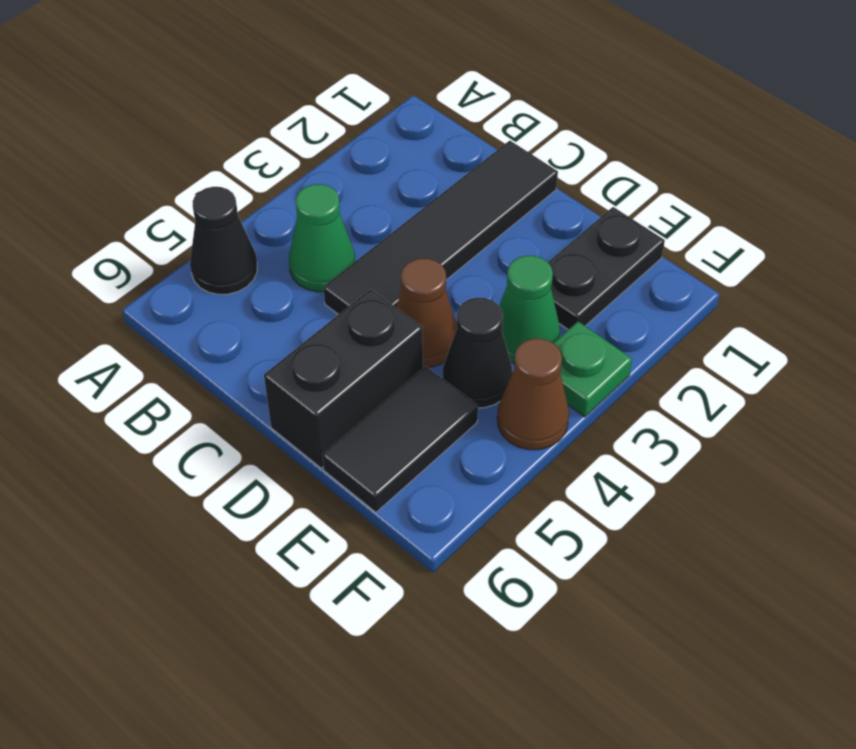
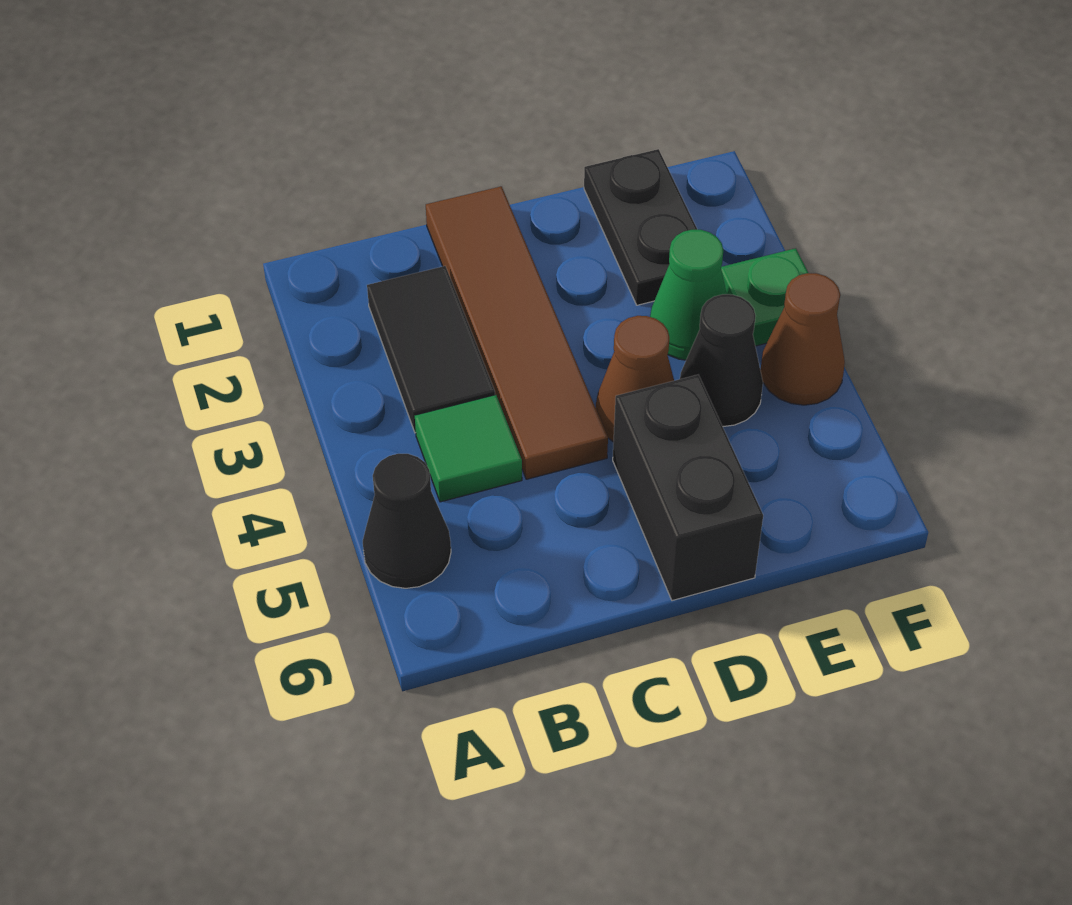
green cone B4 level 1 -> green tile B4 level 1
black tile C1:C4 level 1 -> brown tile C1:C4 level 1
black tile E5:E6 level 1 -> black tile B2:B3 level 1

